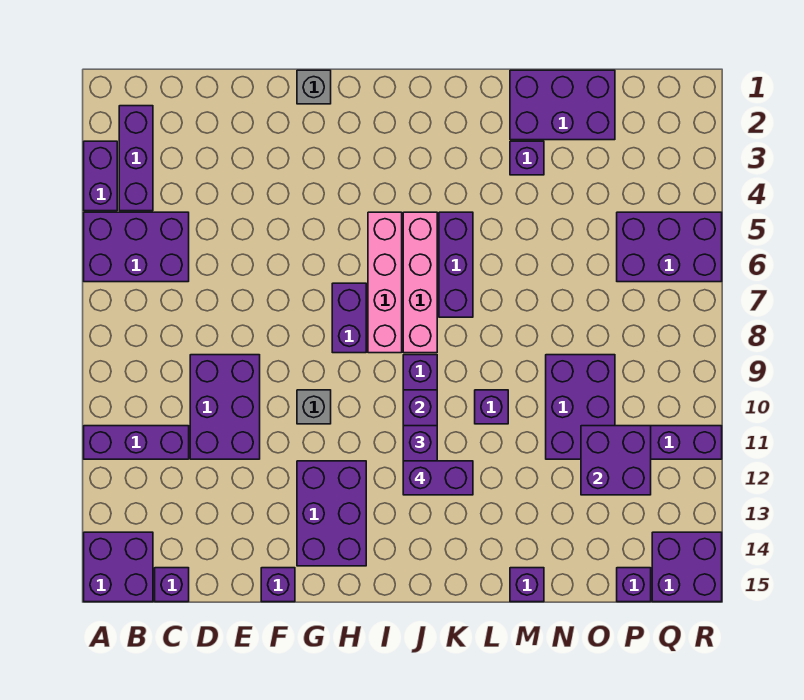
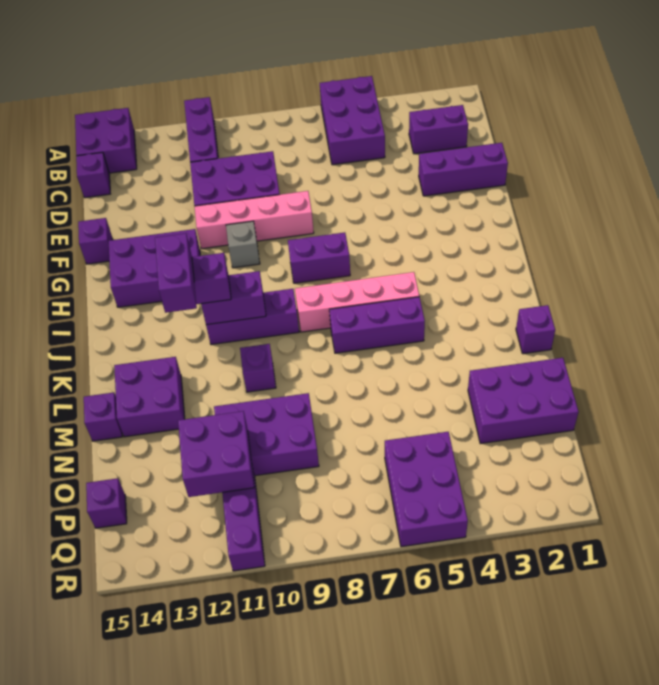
purple brick A3:A4 level 1 -> purple brick C2:C3 level 1
purple brick B2:B4 level 1 -> purple brick E1:E3 level 1
grey brick G1 level 1 -> none
pink brick I5:I8 level 1 -> pink brick F8:F11 level 1
purple brick M1:O2 level 1 -> purple brick N1:O3 level 1
purple brick M3 level 1 -> purple brick L1 level 1
purple brick Q14:R15 level 1 -> purple brick L13:M14 level 1

